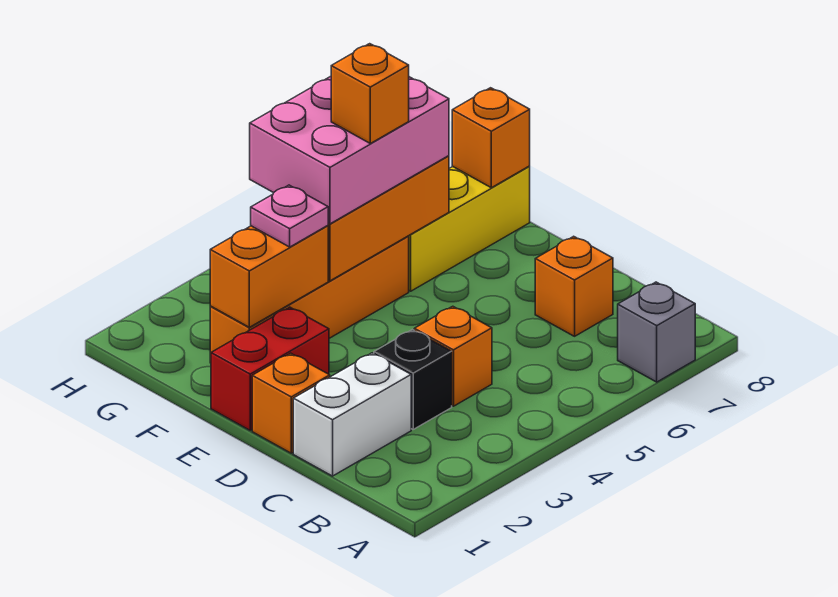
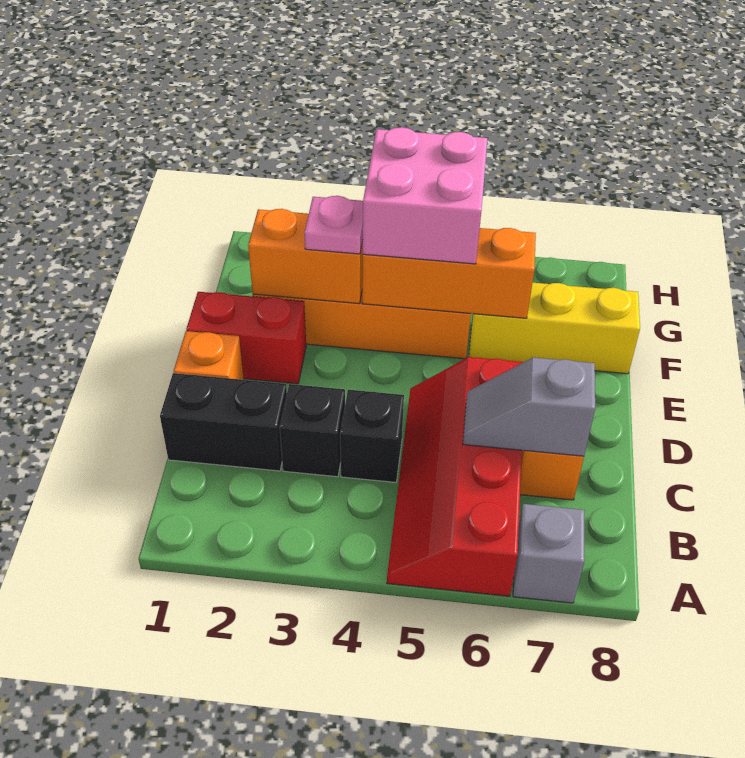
none -> red slope A5:D6 level 1 top 6
white brick C1:C2 level 1 -> black brick C1:C2 level 1
orange brick C4 level 1 -> black brick C4 level 1
none -> grey slope C6:C7 level 2 top 7
pink brick F4:G6 level 3 -> pink brick F4:G5 level 3
orange brick F5 level 4 -> none
orange brick F8 level 2 -> none

